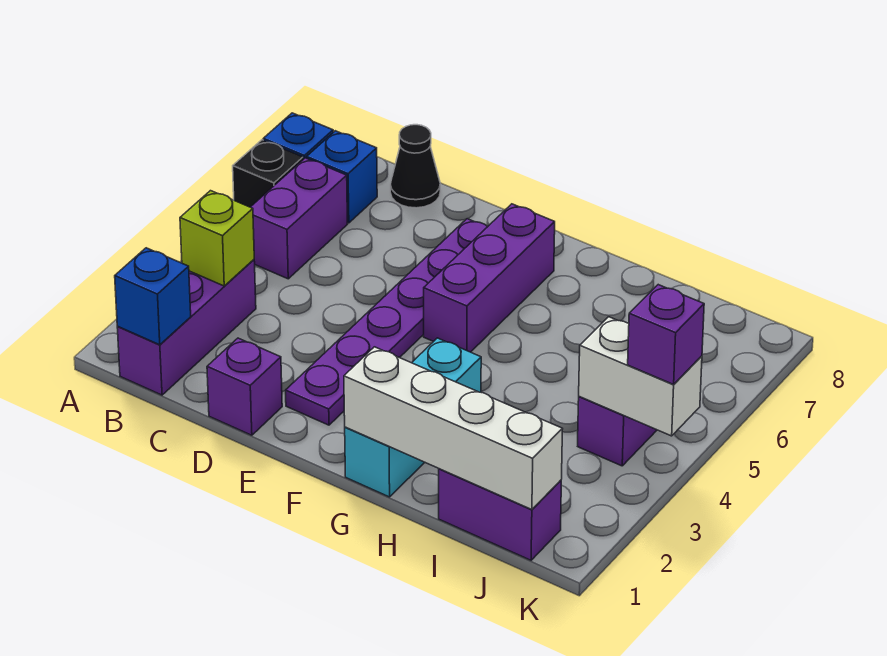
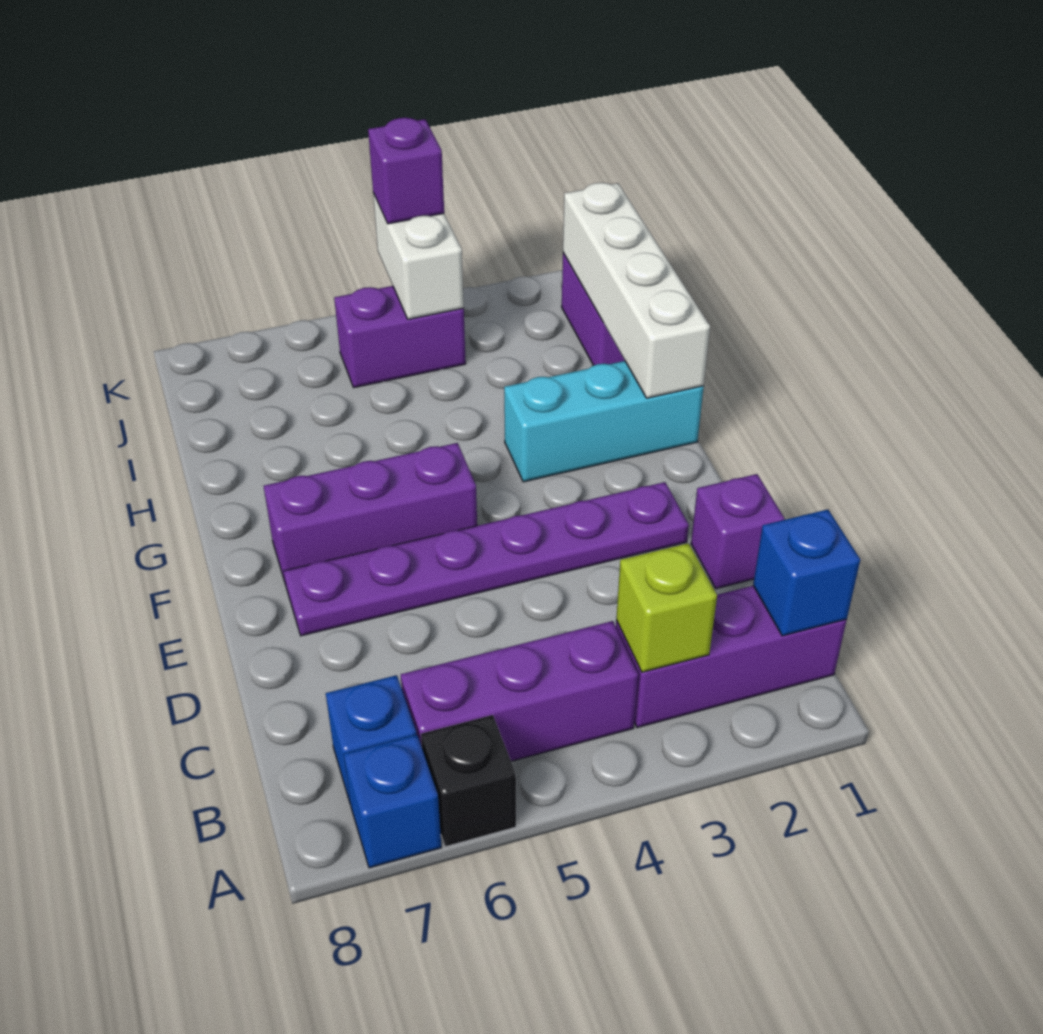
purple brick B5:B6 level 1 -> purple brick B4:B6 level 1
black cone C8 level 1 -> none

